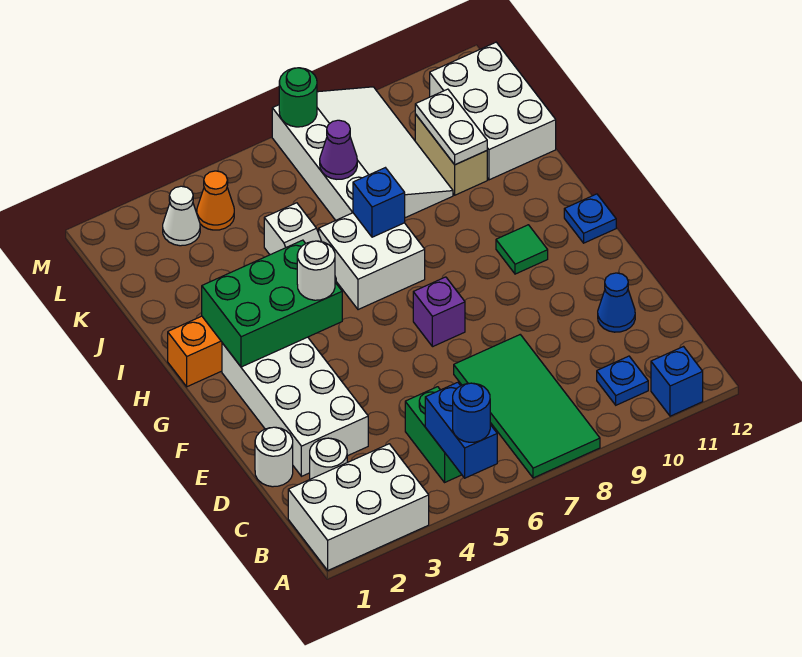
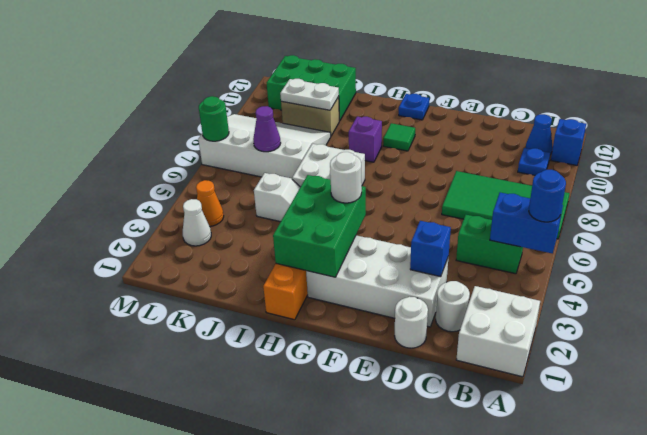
white brick A1:B3 level 1 -> white brick A1:B2 level 1
blue cone D11 level 1 -> blue cone B11 level 1
purple brick F7 level 1 -> purple brick H9 level 1
blue brick I7 level 2 -> blue brick D3 level 2
white brick J11:L12 level 1 -> green brick J11:L12 level 1

